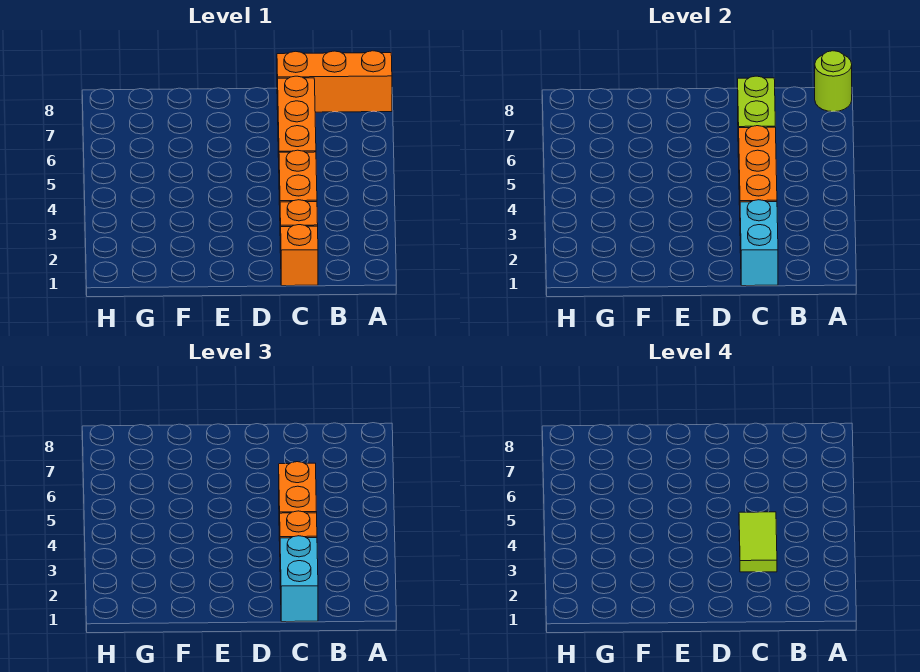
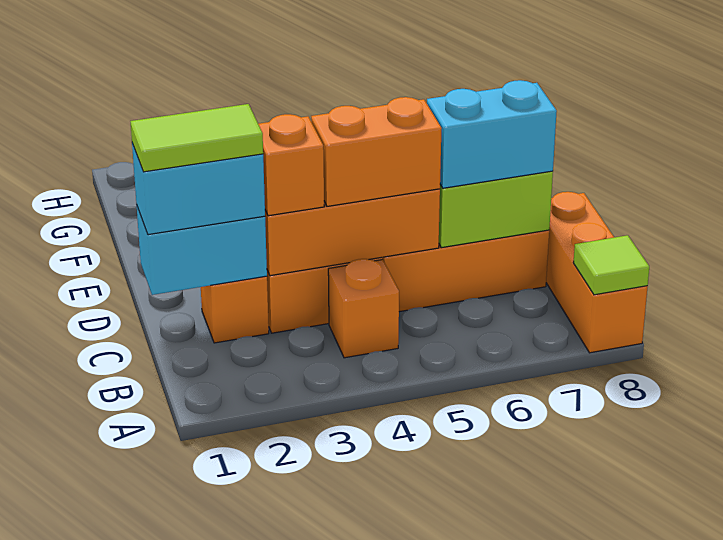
lime round brick A8 level 2 -> lime tile A8 level 2
orange brick C1 level 1 -> orange brick B4 level 1
lime tile C3:C4 level 4 -> lime tile C1:C2 level 4
none -> cyan brick C6:C7 level 3

